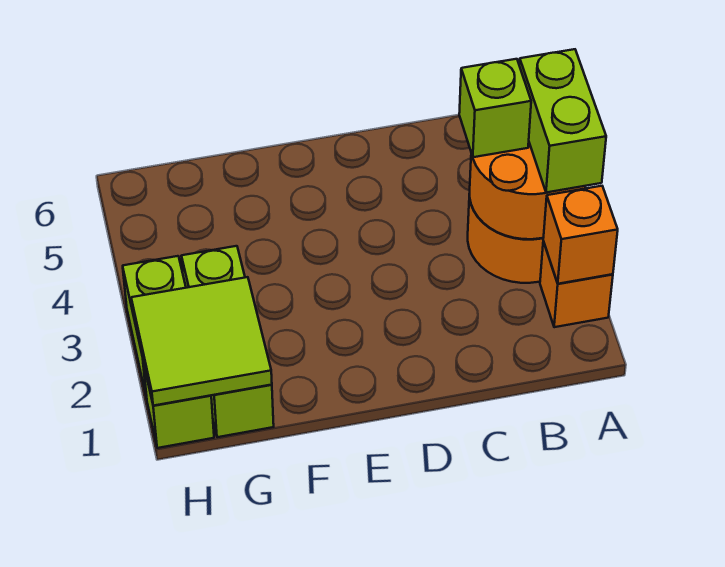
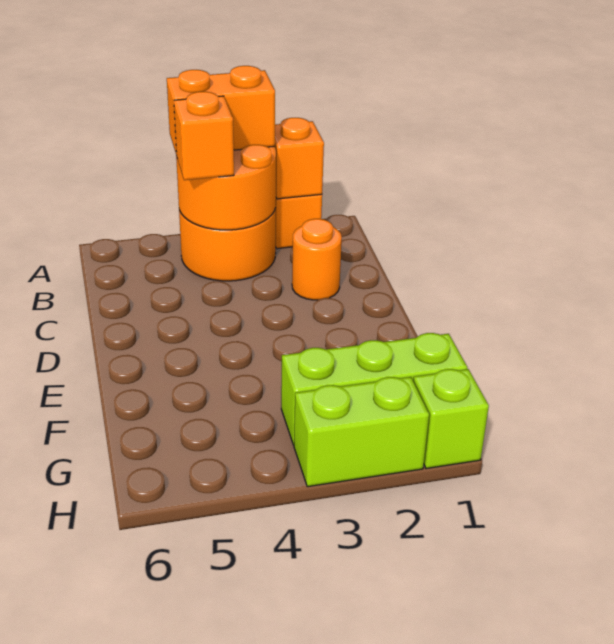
lime brick A3:A4 level 3 -> orange brick A3:A4 level 3
lime brick B4 level 3 -> orange brick B4 level 3
none -> orange round brick C2 level 1
lime tile G1:H2 level 2 -> none

